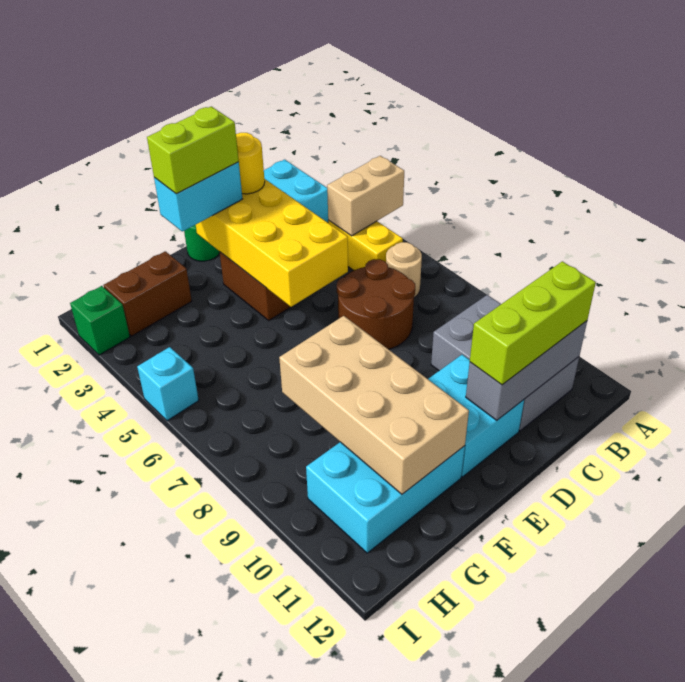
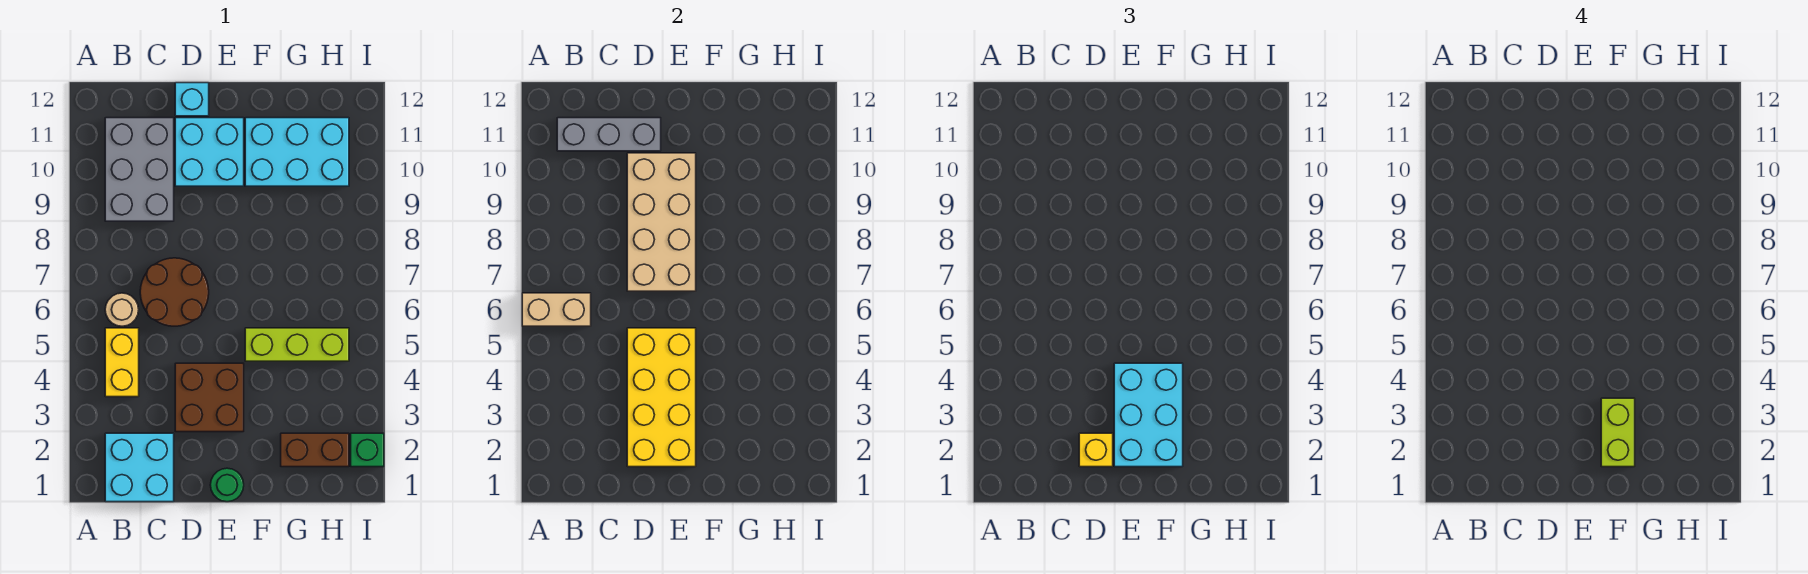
tan brick A4:B4 level 2 -> tan brick A6:B6 level 2
lime brick B11:D11 level 3 -> lime brick F5:H5 level 1
yellow round brick D2 level 3 -> yellow brick D2 level 3
cyan brick E2:F2 level 3 -> cyan brick E2:F4 level 3
lime brick E2:F2 level 4 -> lime brick F2:F3 level 4
tan brick F8:G11 level 2 -> tan brick D7:E10 level 2
cyan brick I5 level 1 -> cyan brick D12 level 1

